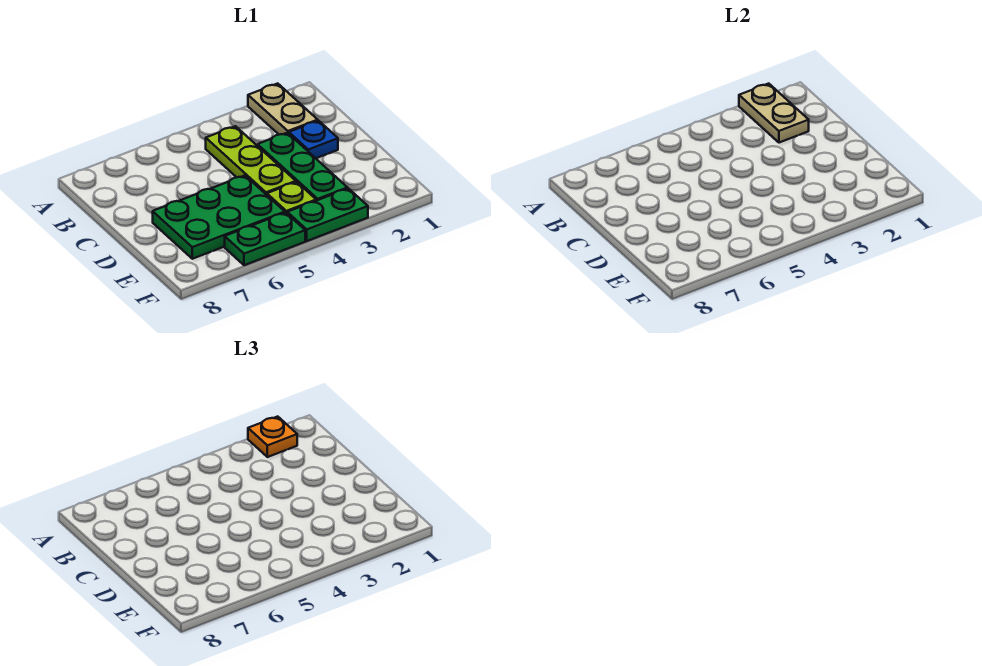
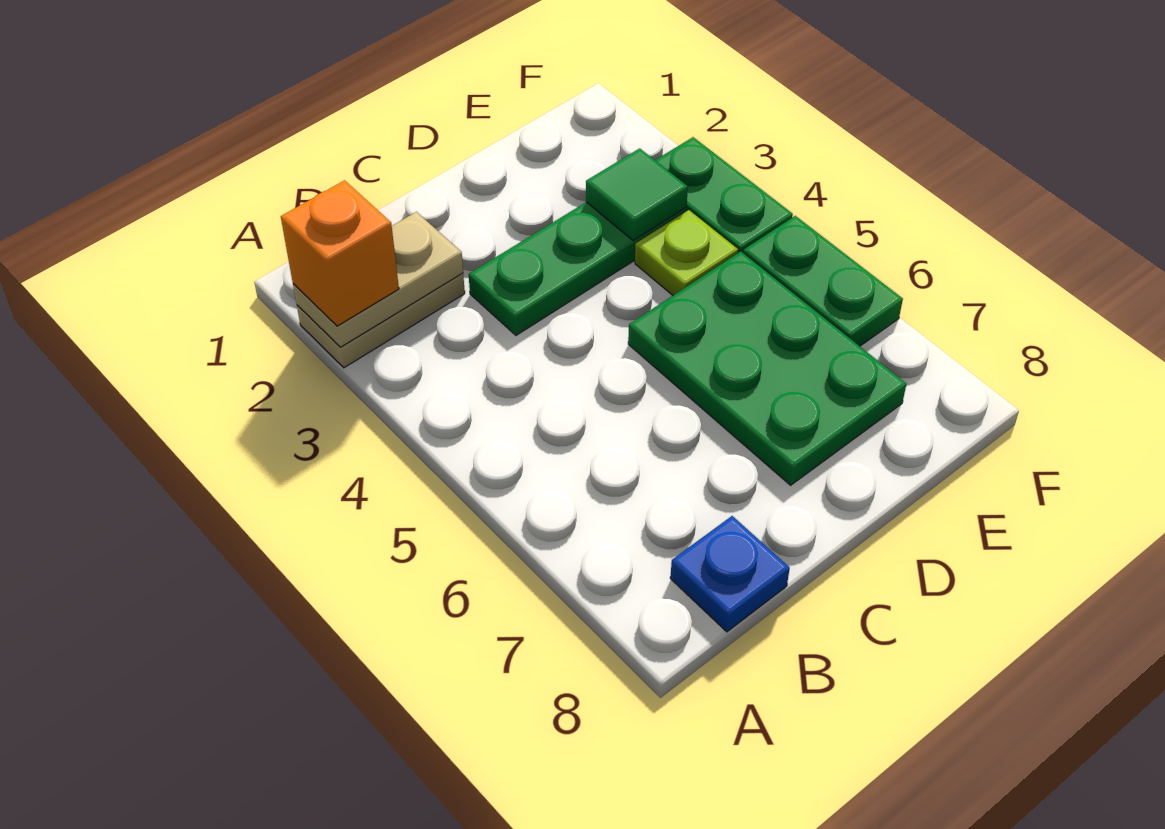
orange plate A2 level 3 -> orange brick A2 level 3
lime plate B4:D4 level 1 -> none
blue plate C2 level 1 -> blue plate B8 level 1
none -> green tile E3 level 2

